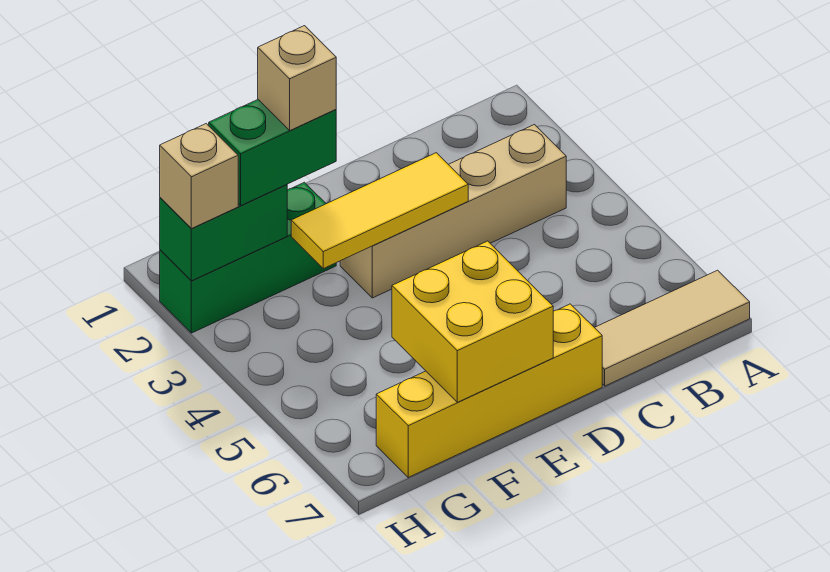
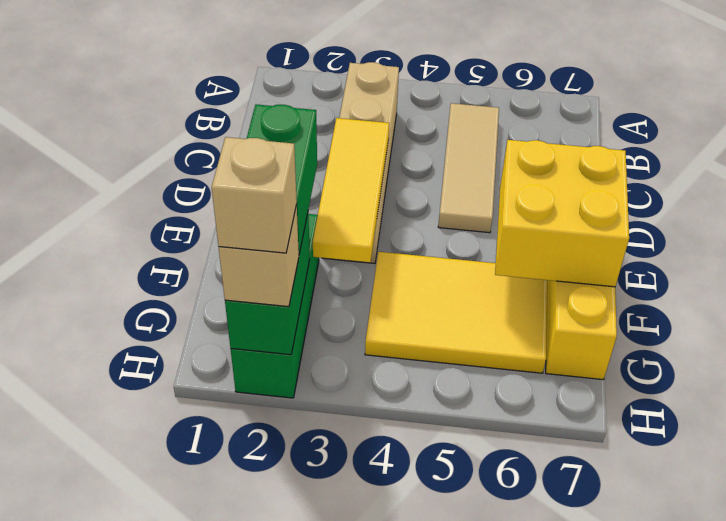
tan tile A7:C7 level 1 -> tan tile B5:D5 level 1
tan brick F2 level 4 -> tan brick H2 level 4
none -> yellow tile F4:G6 level 1

